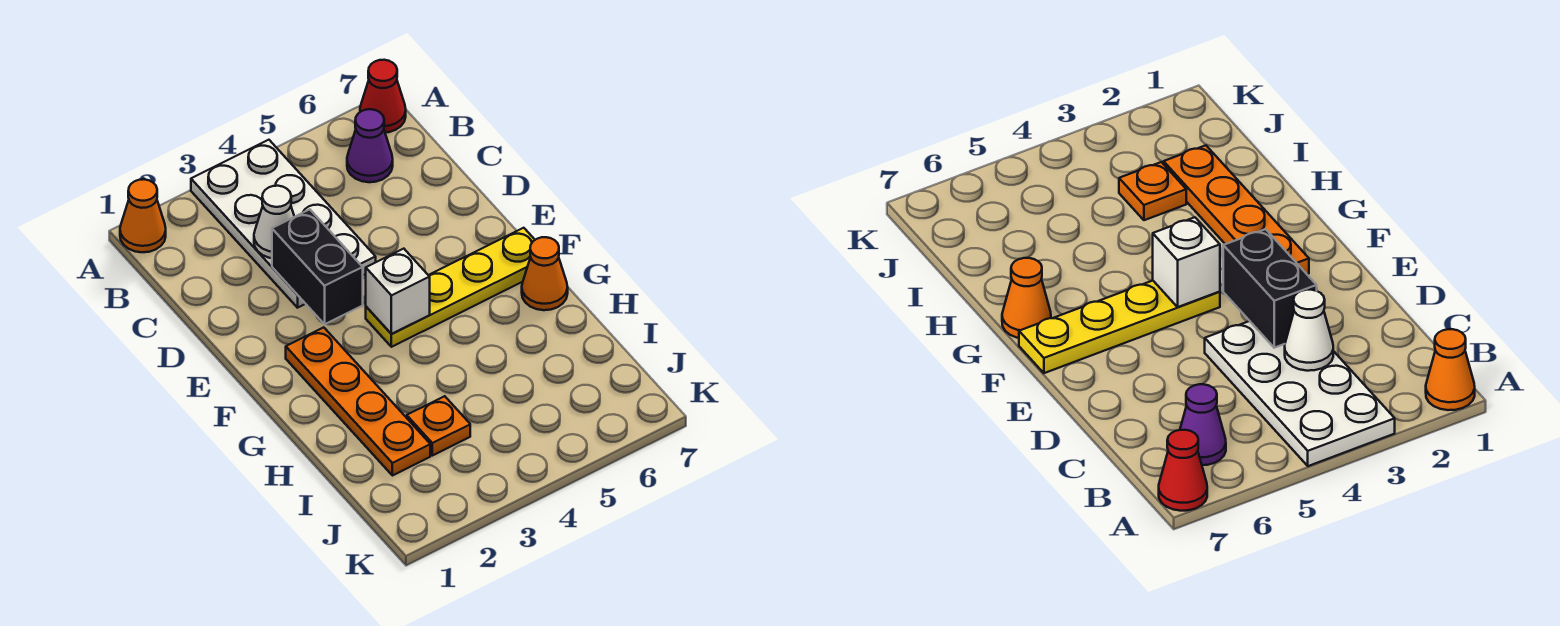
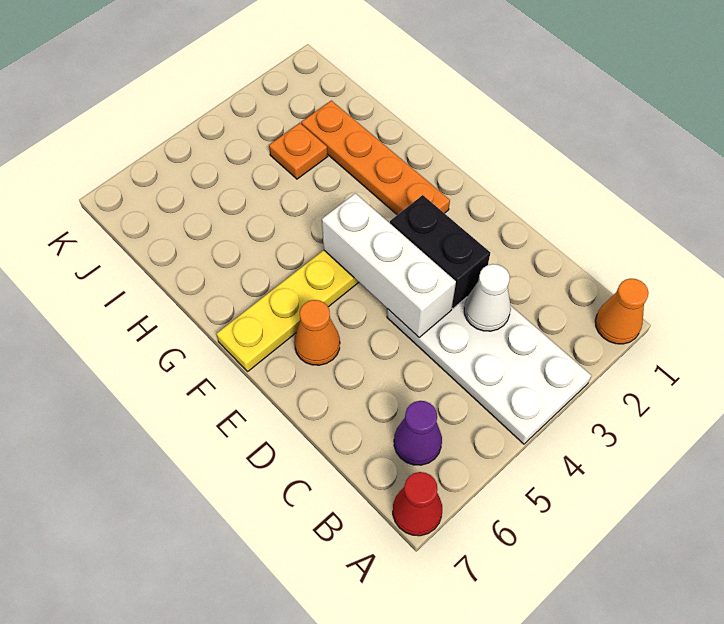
white brick F4 level 2 -> white brick D4:F4 level 2
orange cone G7 level 1 -> orange cone E6 level 1

